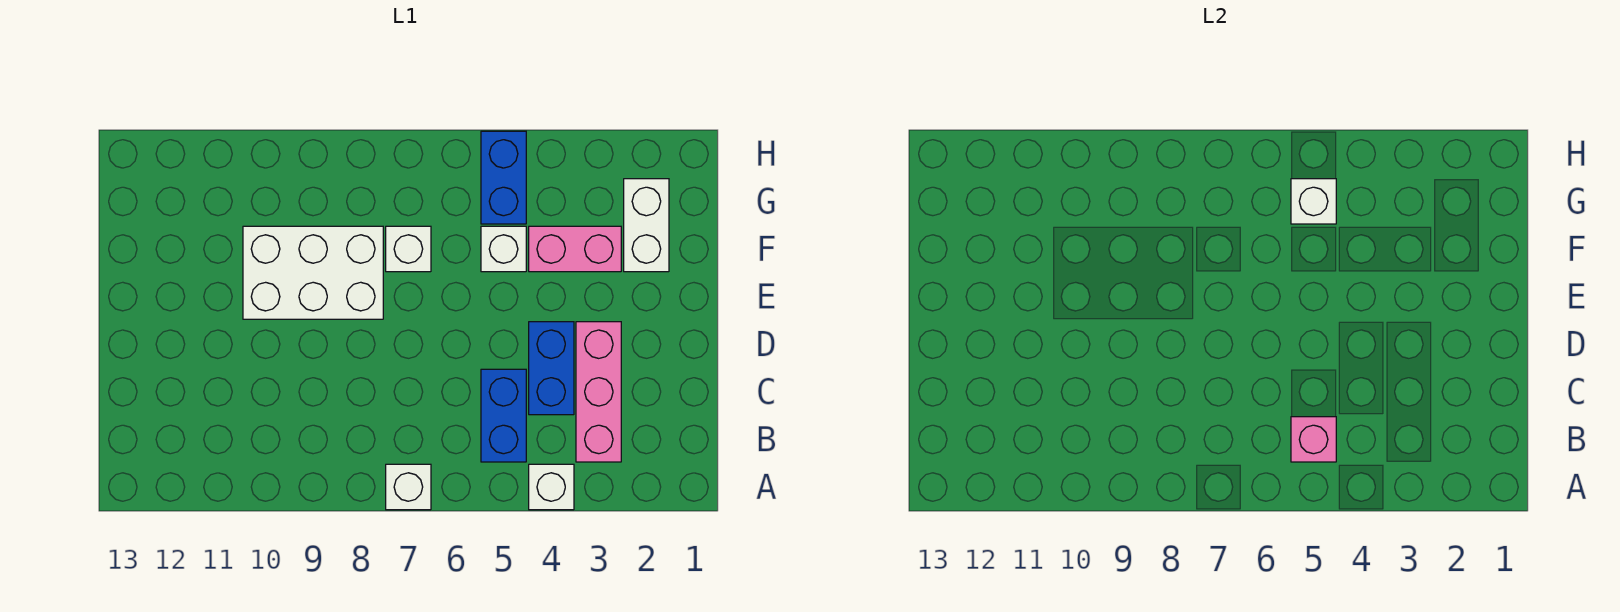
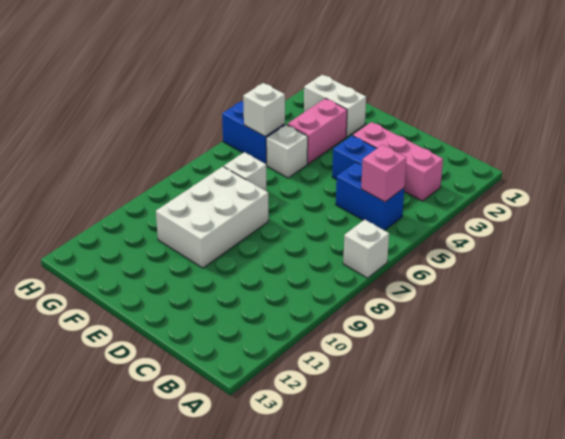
white brick A4 level 1 -> none

